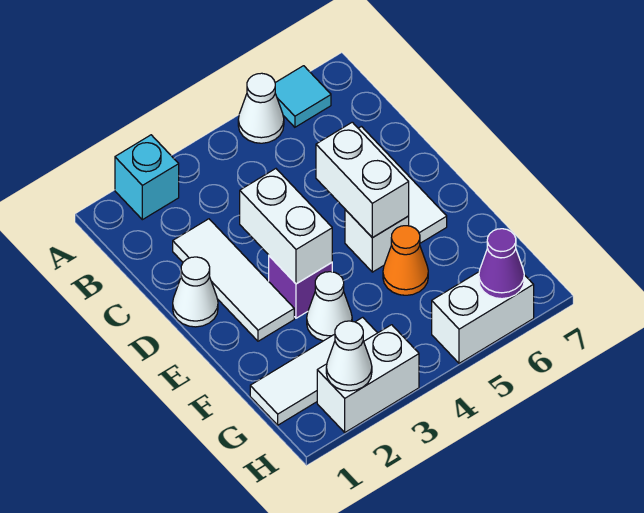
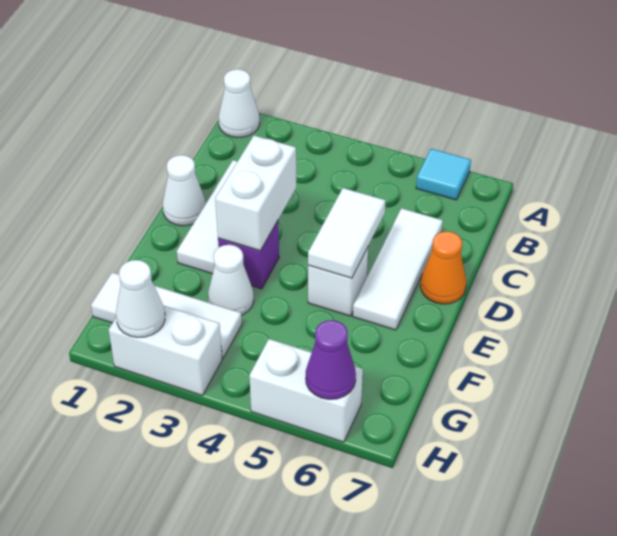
cyan brick A2 level 1 -> none
white cone A5 level 1 -> white cone A1 level 1
white brick D5:E5 level 2 -> white tile D5:E5 level 2
orange cone F5 level 1 -> orange cone D7 level 1

